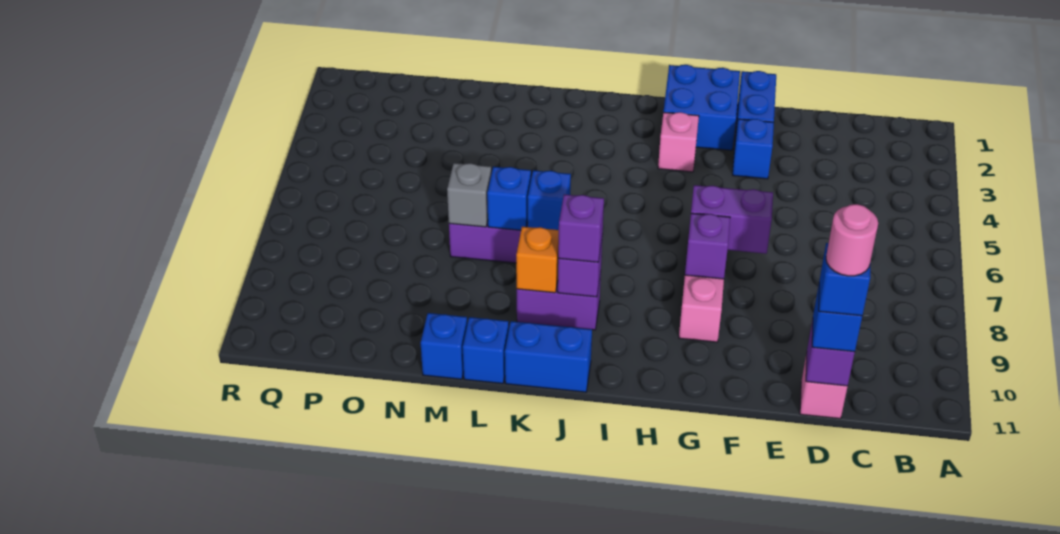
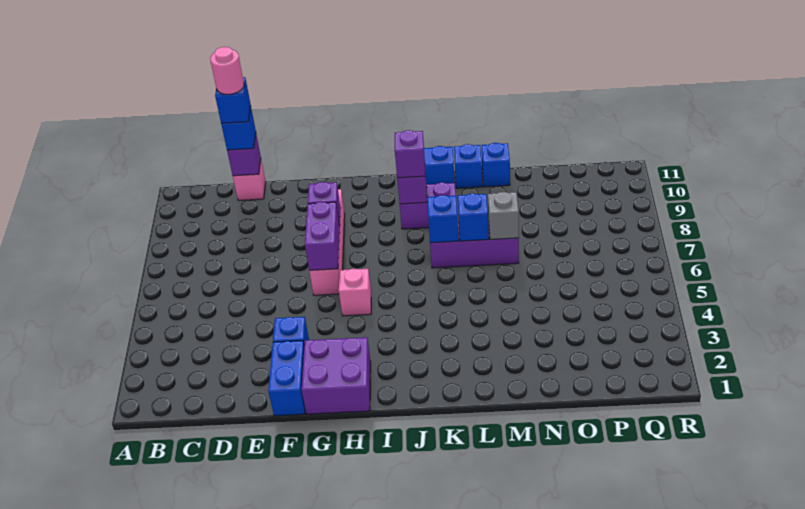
purple brick F7:G7 level 2 -> purple brick G6:G7 level 2
blue brick G1:H2 level 1 -> purple brick G1:H2 level 1
pink brick H3 level 1 -> pink brick H5 level 1
orange brick K9 level 2 -> none

